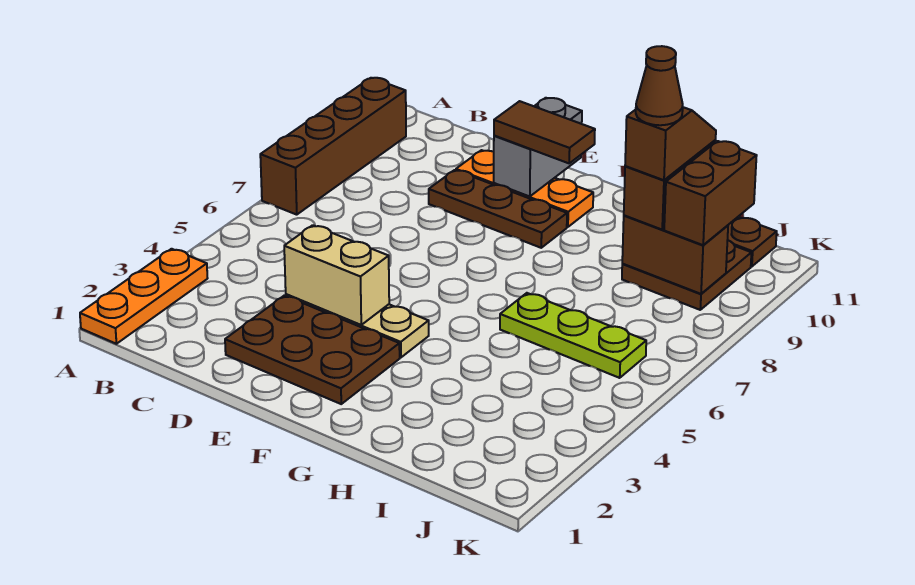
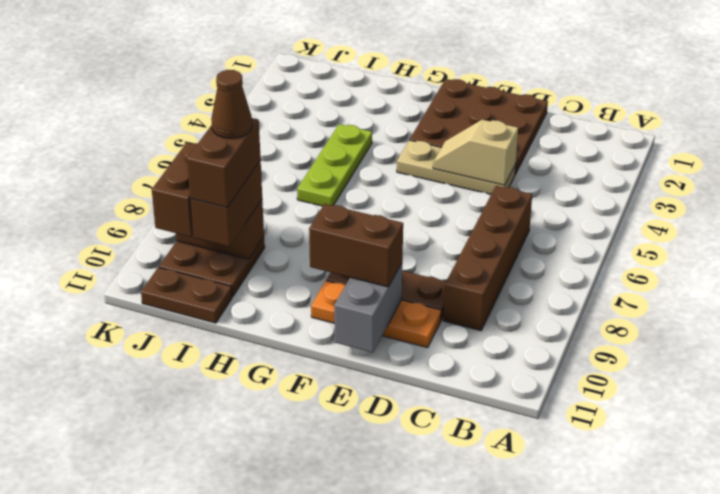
orange plate A1:A3 level 1 -> none
brown brick A7:A10 level 1 -> brown brick C6:C9 level 1
brown plate D2:F3 level 1 -> brown plate D1:F3 level 1
tan brick D4:E4 level 2 -> tan slope D4:E4 level 2 top D
brown tile E10:F10 level 3 -> brown brick E10:F10 level 3
lime plate H6:J6 level 1 -> lime plate H4:H6 level 1
brown slope I9:I10 level 4 top 9 -> brown brick I9:I10 level 4

